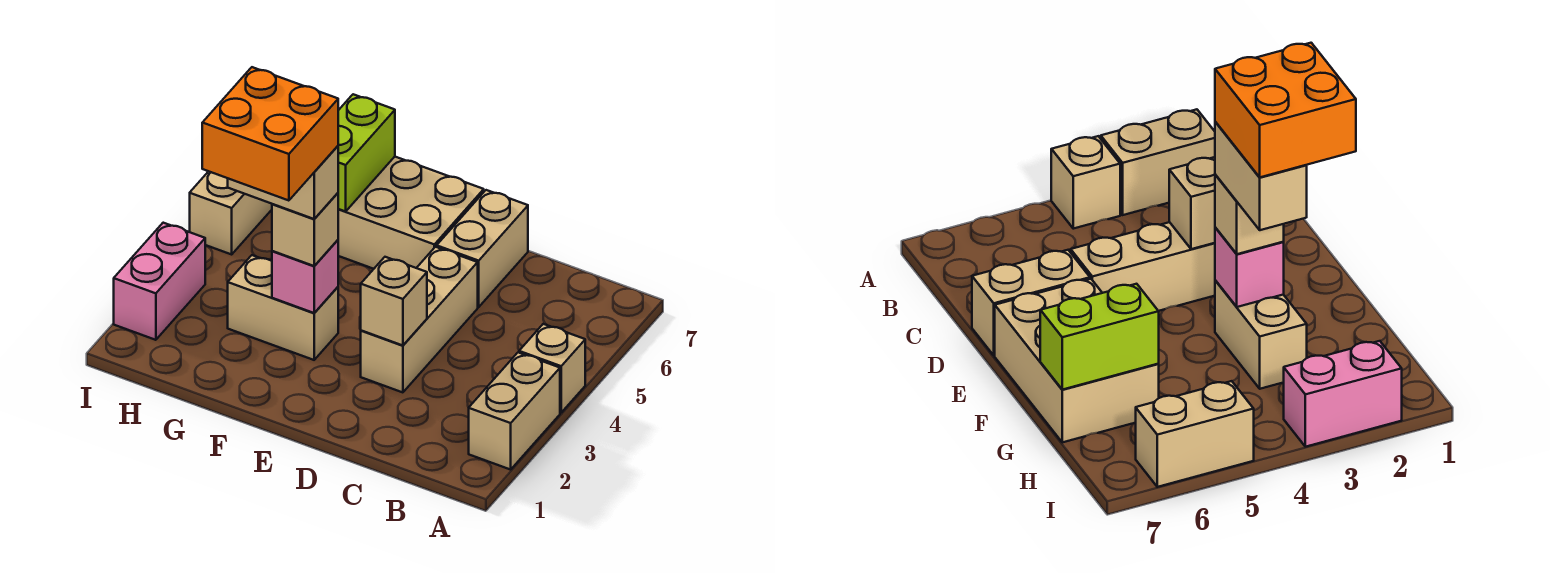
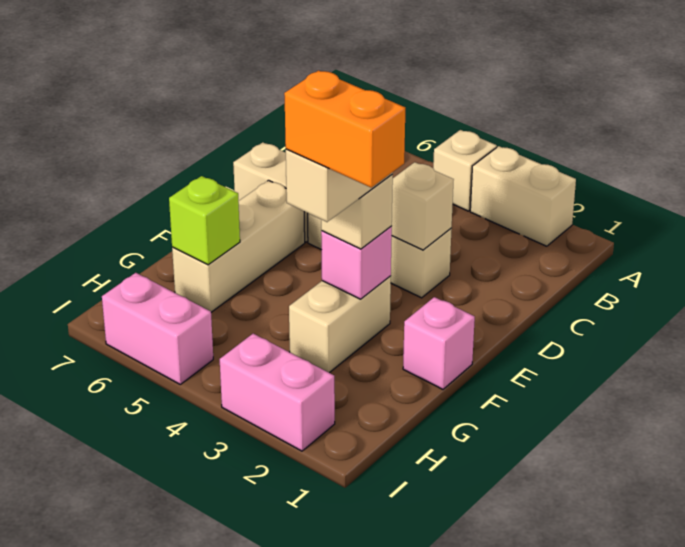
tan brick E6:G7 level 1 -> tan brick E6:G6 level 1
none -> pink brick F1 level 1
orange brick F2:G3 level 5 -> orange brick G2:G3 level 5
lime brick G6:G7 level 2 -> lime brick G6 level 2
tan brick I5:I6 level 1 -> pink brick I5:I6 level 1

